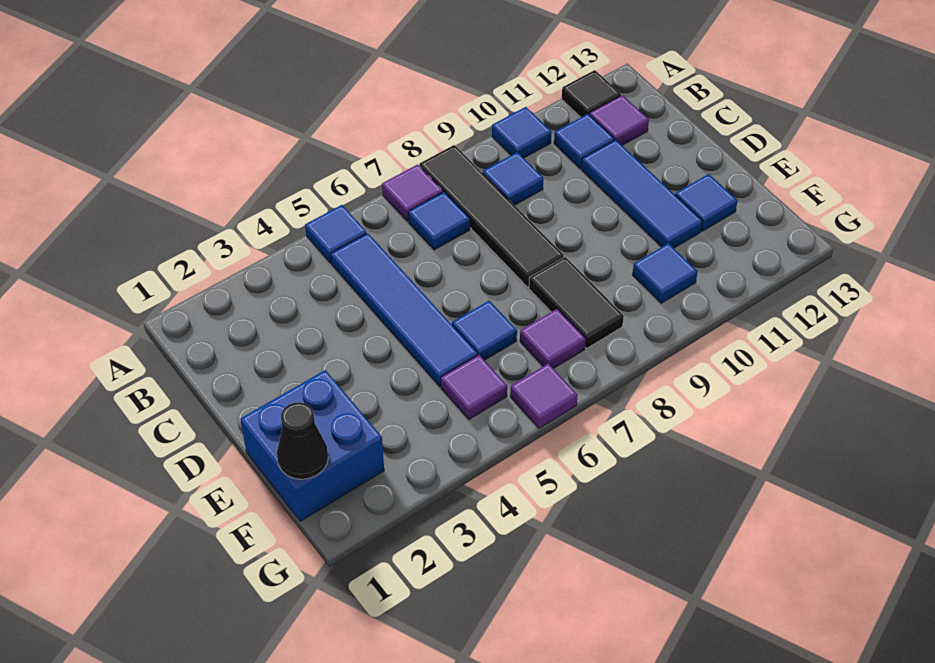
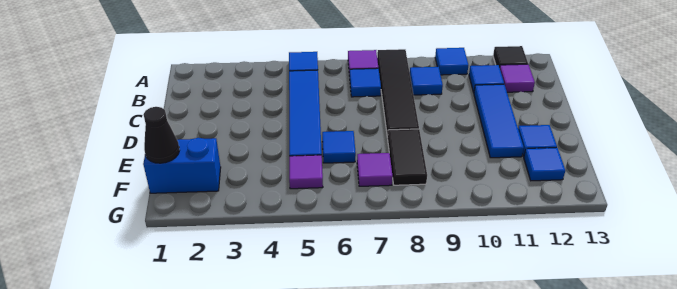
blue brick E1:F2 level 1 -> blue brick F1:F2 level 1
blue tile F10 level 1 -> blue tile F12 level 1
purple tile G6 level 1 -> none

